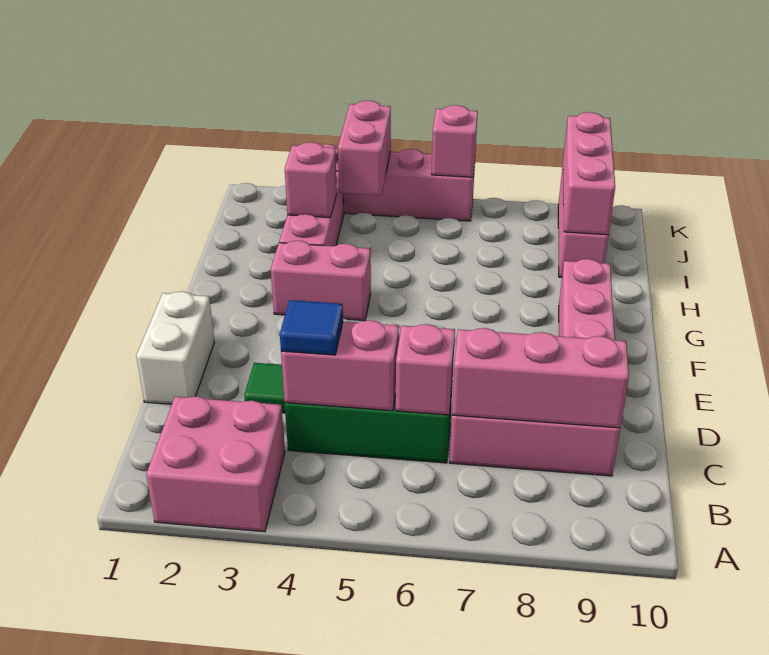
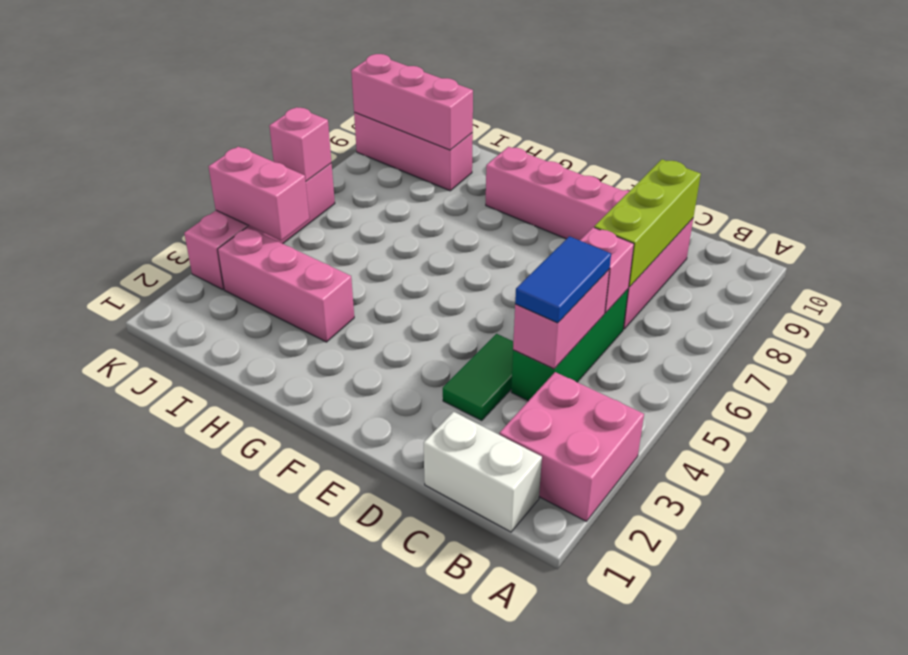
blue tile C4 level 3 -> blue tile C4:C5 level 3
pink brick C7:C9 level 2 -> lime brick C7:C9 level 2
white brick D1:E1 level 1 -> white brick B1:C1 level 1
pink brick G3:G4 level 1 -> none
pink brick I3 level 2 -> none

